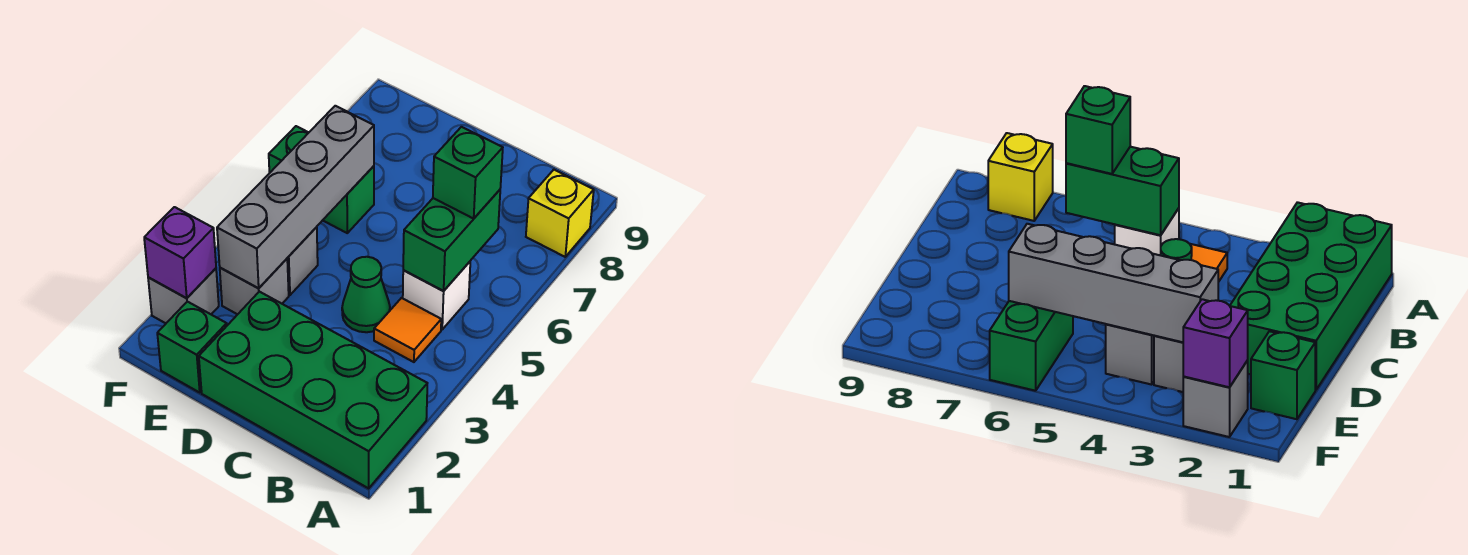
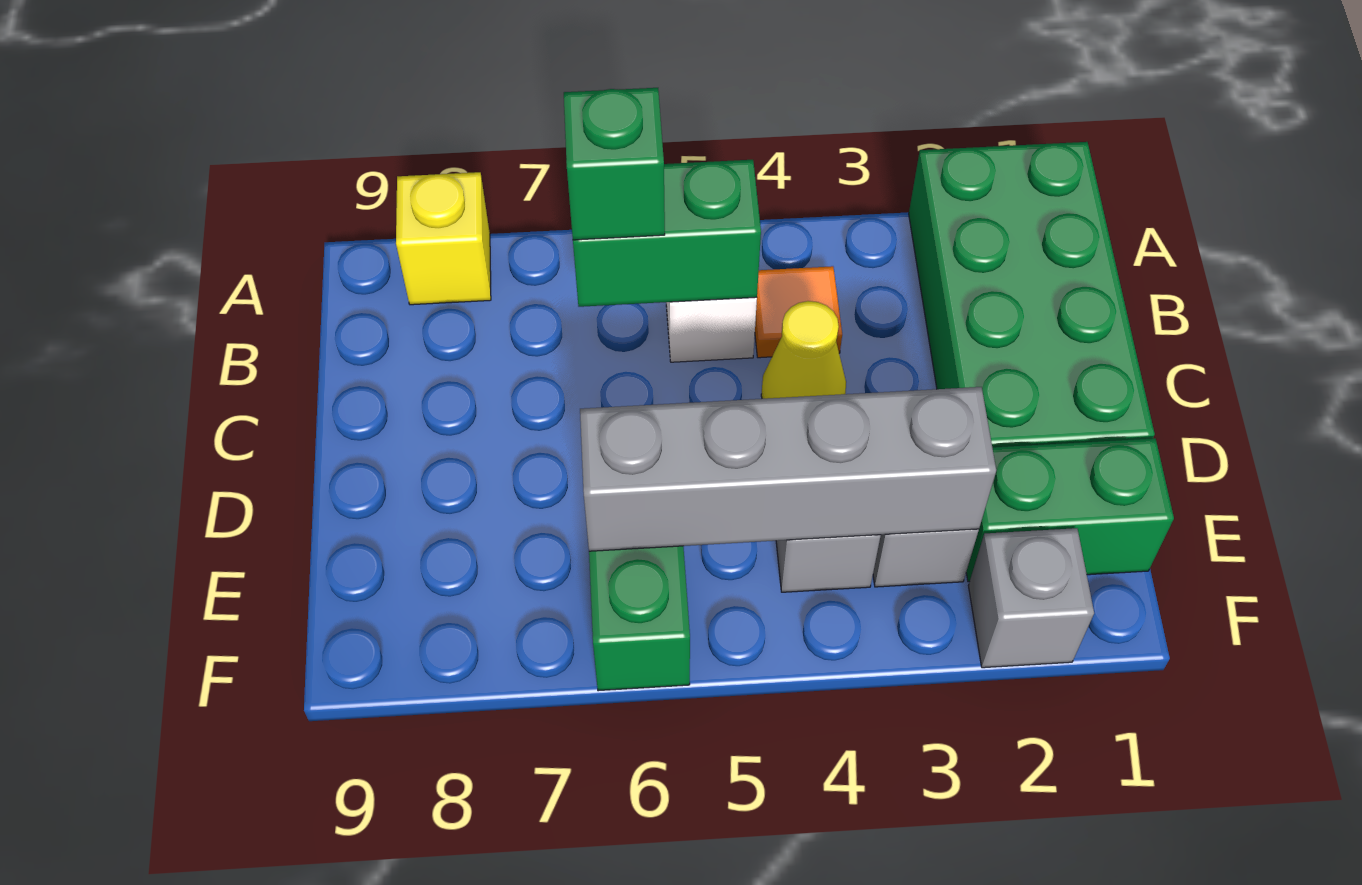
green cone C4 level 1 -> yellow cone C4 level 1
green brick E1 level 1 -> green brick E1:E2 level 1
purple brick F2 level 2 -> none

